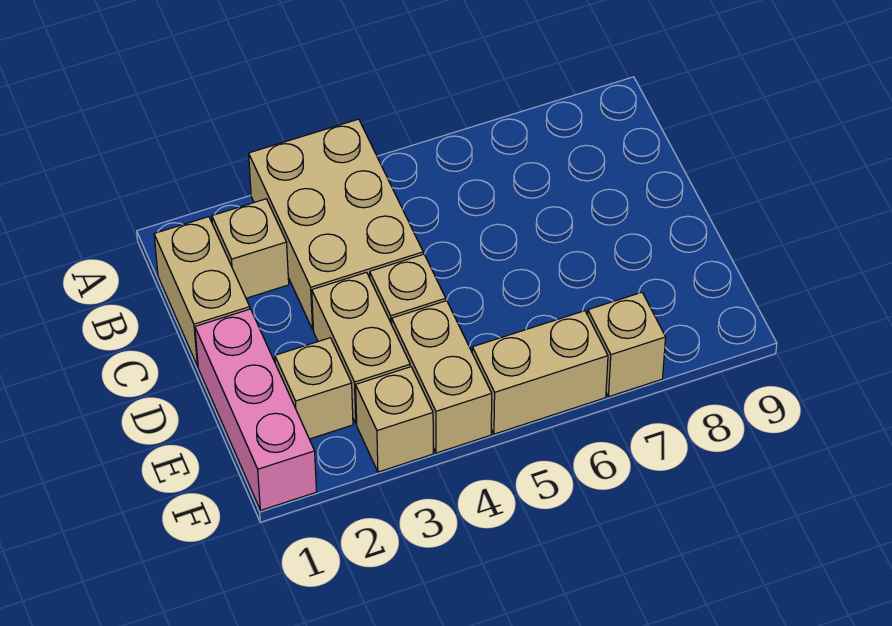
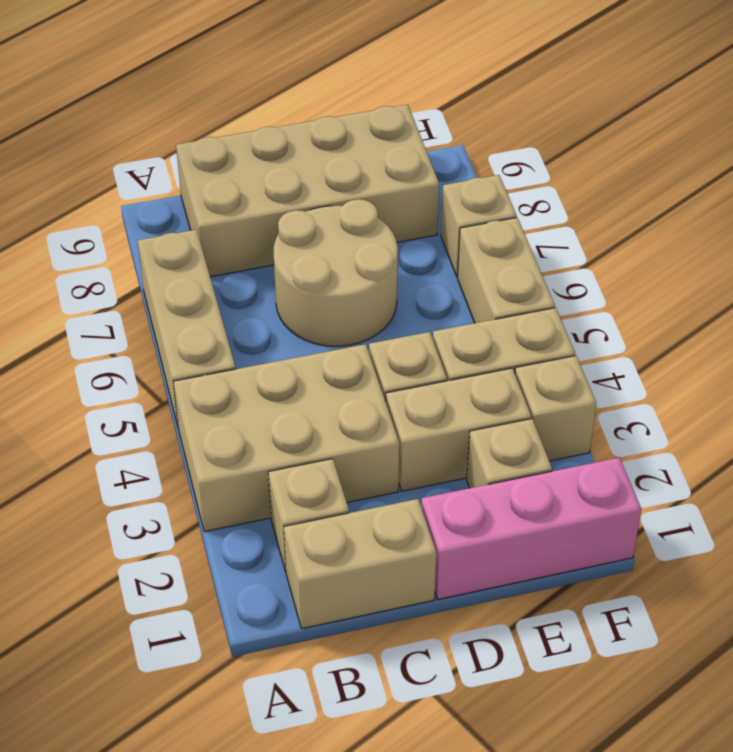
none -> tan brick A5:A7 level 1
none -> tan brick B8:E9 level 1
none -> tan round brick C6:D7 level 1

